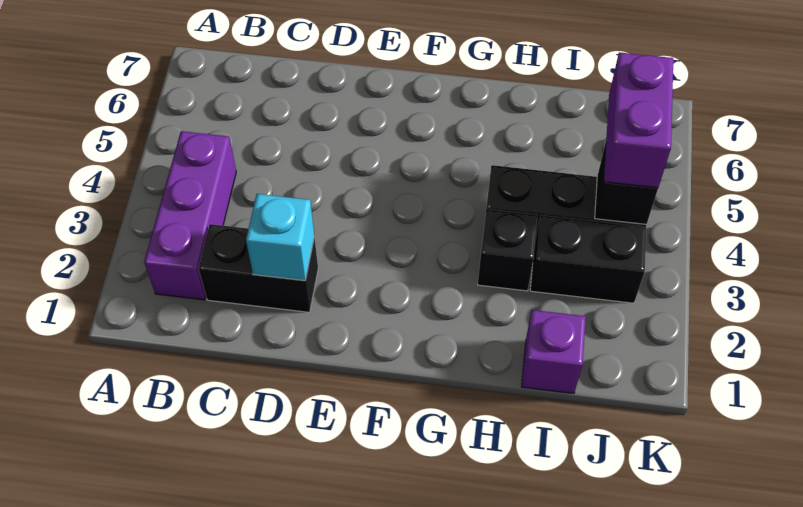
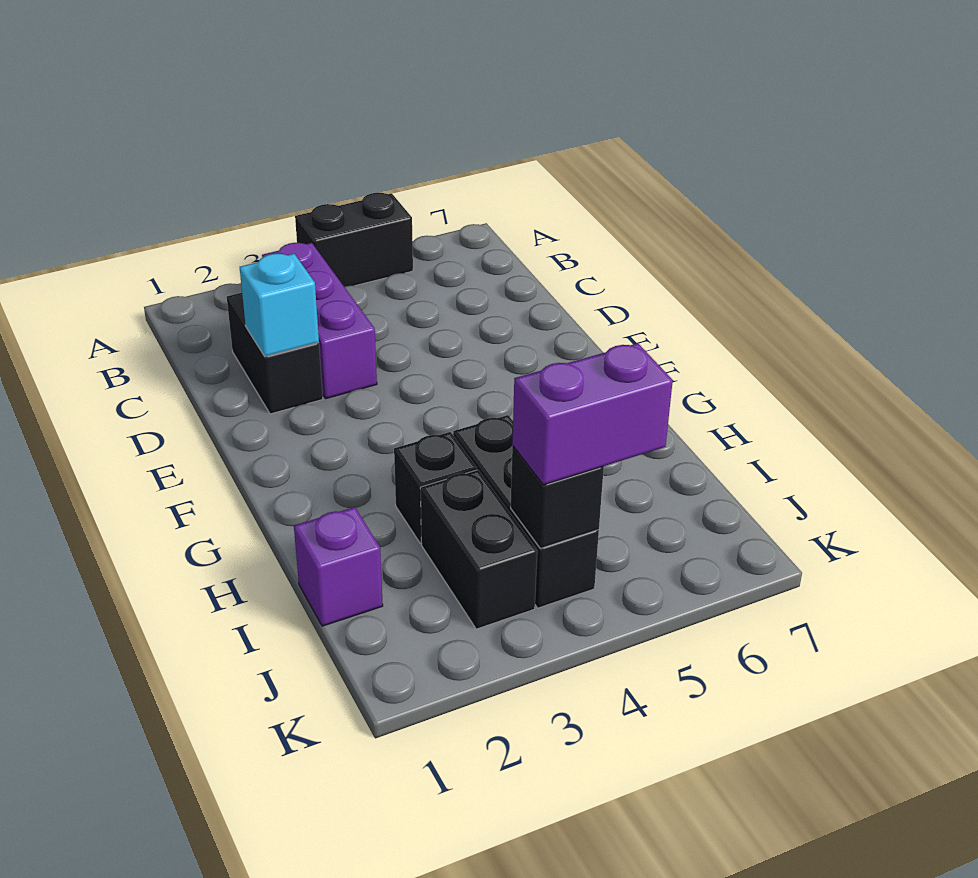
none -> black brick A4:A5 level 1
purple brick B2:B4 level 1 -> purple brick B3:D3 level 1

